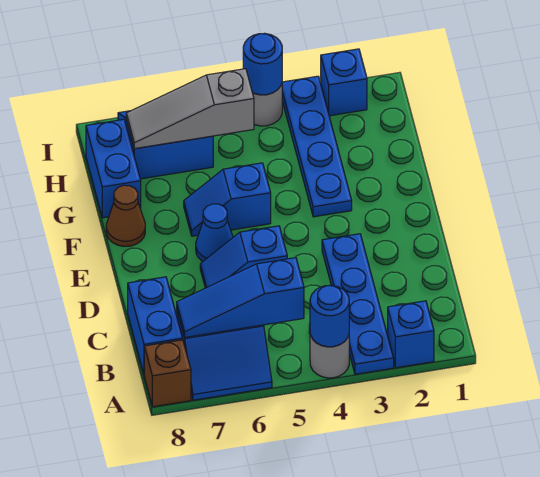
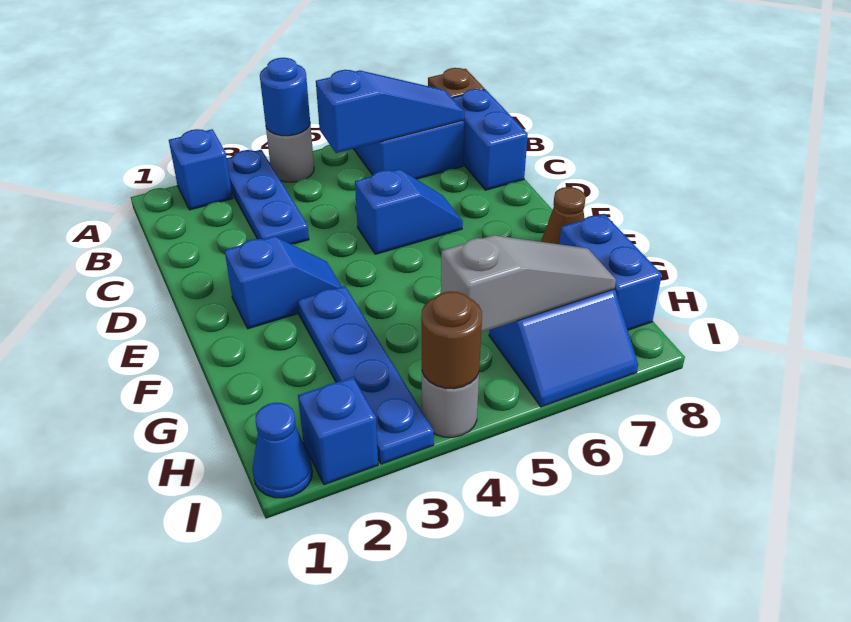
blue plate A3:D3 level 1 -> blue plate A3:C3 level 1
blue cone E6 level 1 -> blue cone I1 level 1
blue slope F5:F6 level 1 top 5 -> blue slope E2:E3 level 1 top 2
blue round brick I4 level 2 -> brown round brick I4 level 2

